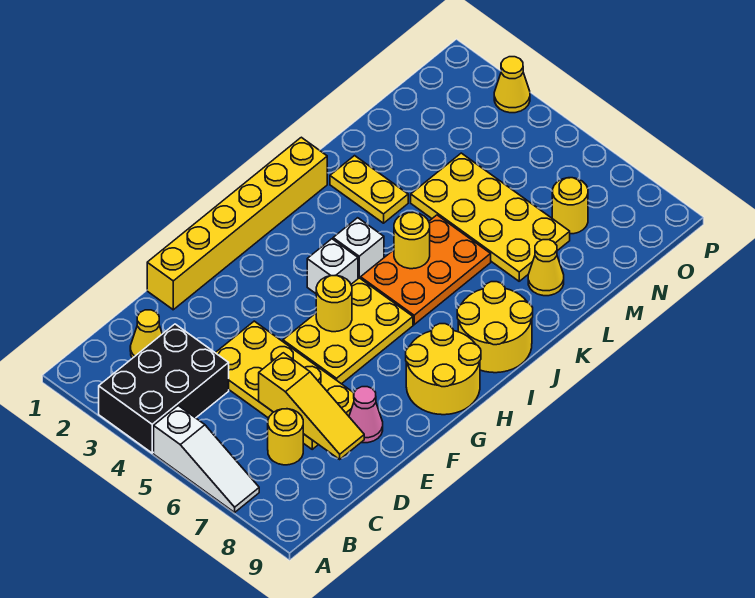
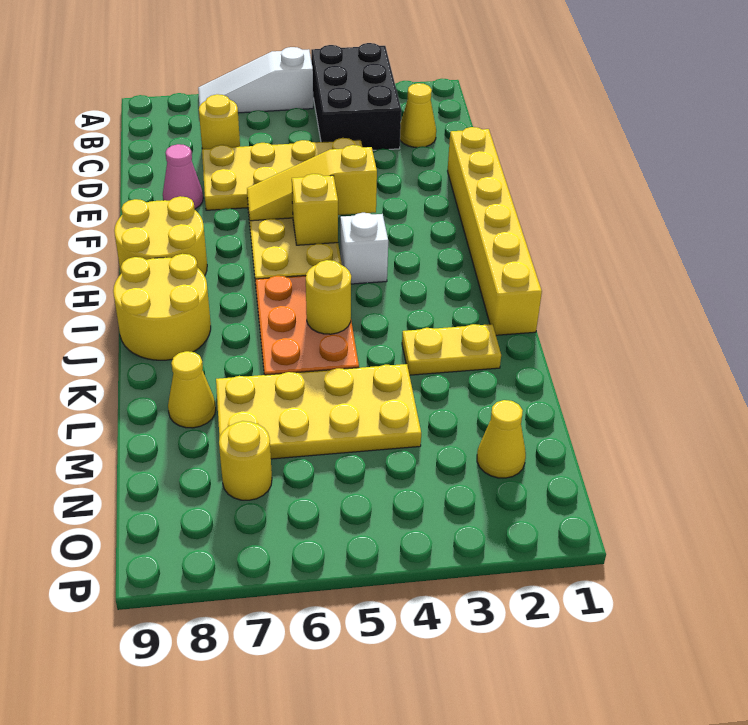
yellow slope D6:D8 level 2 top 6 -> yellow slope F4:F6 level 2 top 4
yellow round brick G5 level 2 -> yellow brick G5 level 2
white brick I4 level 1 -> none
yellow cone P3 level 1 -> yellow cone N2 level 1

